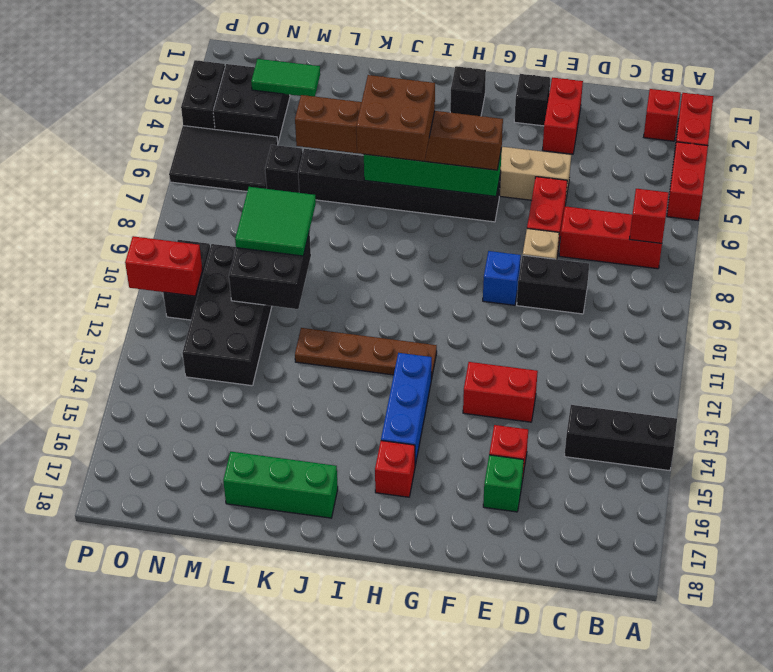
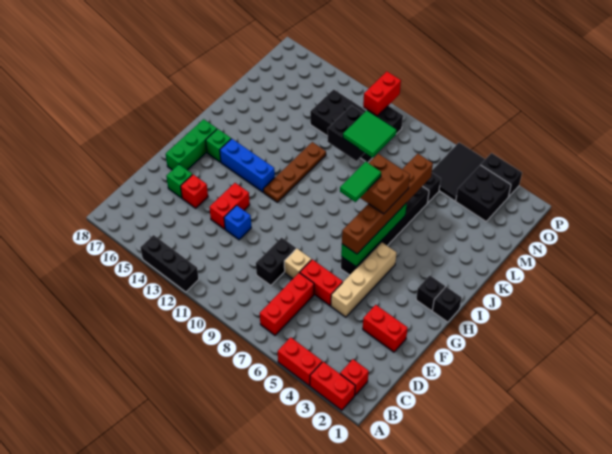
black brick A14:C14 level 1 -> black brick A12:A14 level 1
red brick B7 level 2 -> none
black brick F2 level 1 -> black brick H1 level 1
blue brick F9 level 1 -> blue brick E12 level 1
red brick H16 level 1 -> green brick H16 level 1
green brick J17:L17 level 1 -> green brick F17:H17 level 1
green tile M3:N3 level 2 -> green tile H7:I7 level 5

